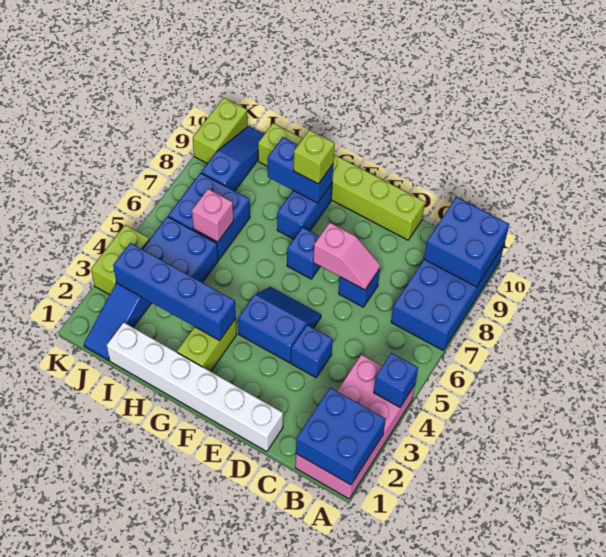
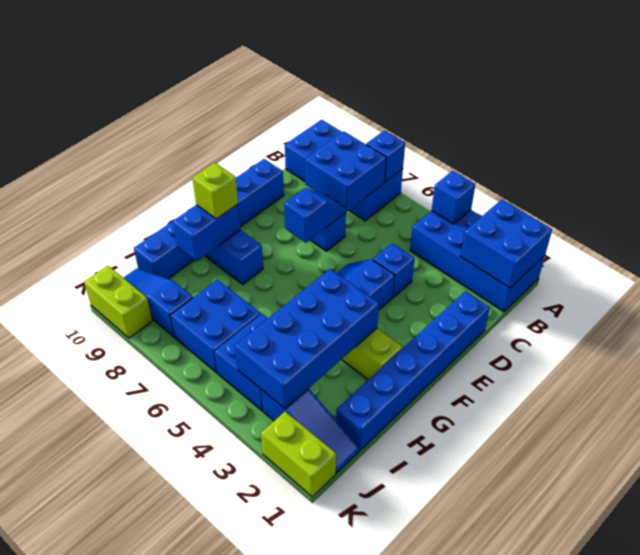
pink brick A1:B4 level 1 -> blue brick A1:B4 level 1
blue brick A9:B10 level 2 -> blue brick B7:C8 level 2
white brick D1:I1 level 1 -> blue brick D1:I1 level 1
pink slope D7:E7 level 2 top E -> blue slope D7:E7 level 2 top E
lime brick D10:I10 level 1 -> blue brick D10:I10 level 1
blue brick F7 level 1 -> blue brick A7 level 2
blue brick G3:J3 level 2 -> blue brick G3:J4 level 2
pink brick I6 level 2 -> none
lime brick K3:K4 level 1 -> lime brick K1:K2 level 1

